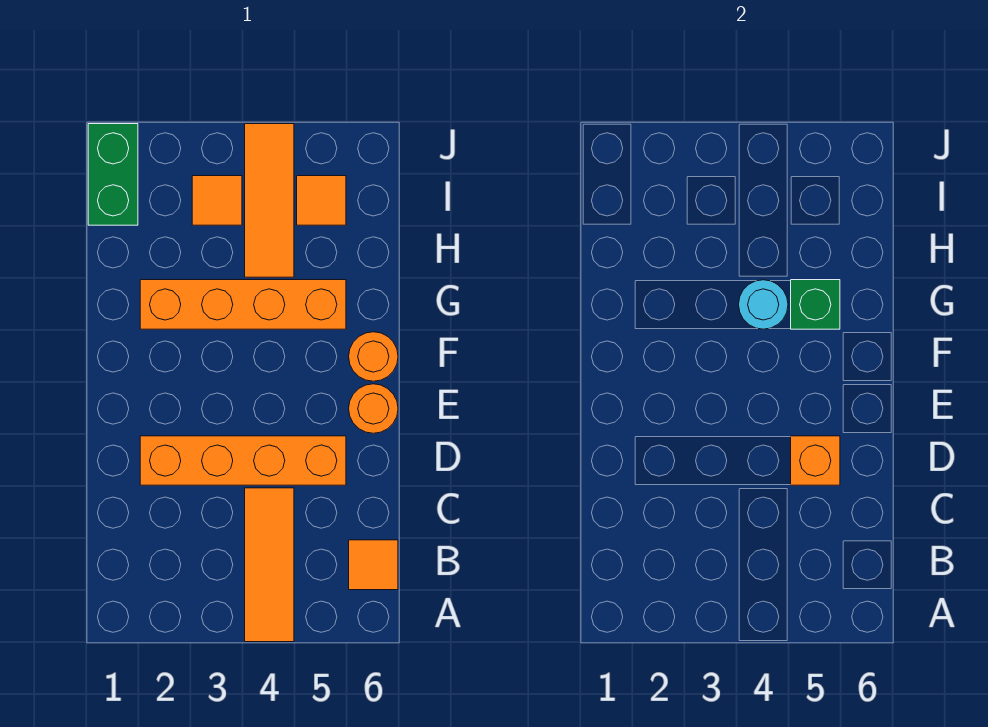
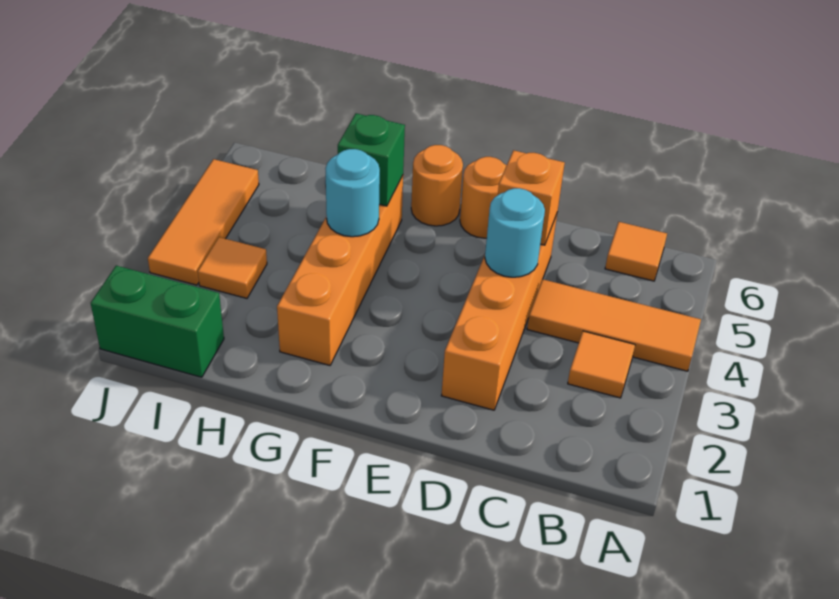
none -> cyan round brick D4 level 2
orange tile H4:J4 level 1 -> orange tile J3:J5 level 1
orange tile I5 level 1 -> orange tile B3 level 1

